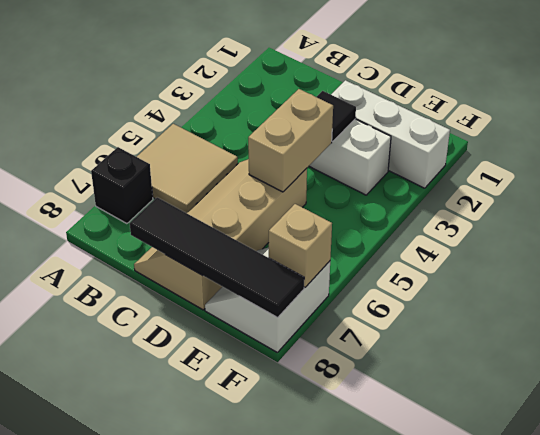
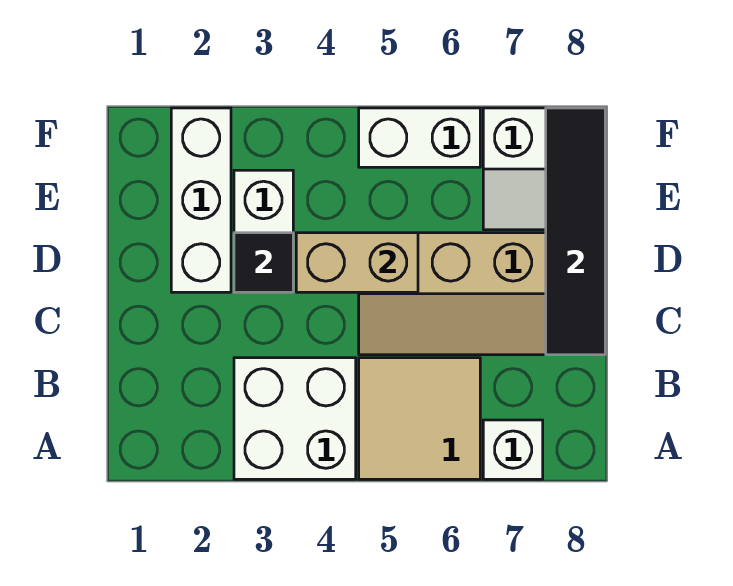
none -> white brick A3:B4 level 1
black brick A7 level 1 -> white brick A7 level 1
none -> white brick F5:F6 level 1
tan brick F7 level 2 -> none

